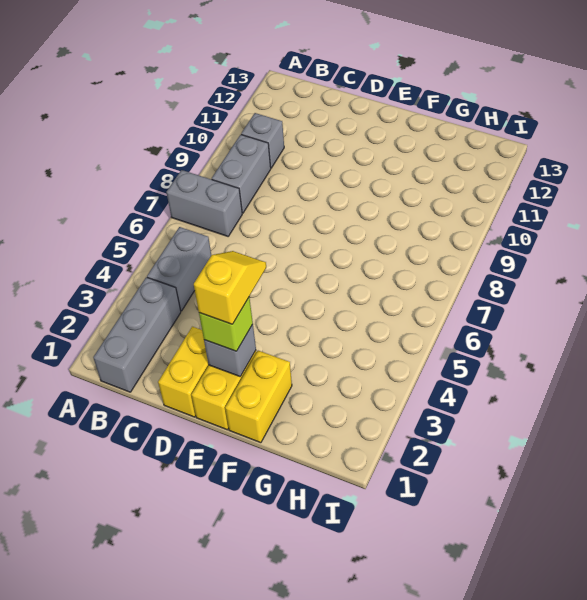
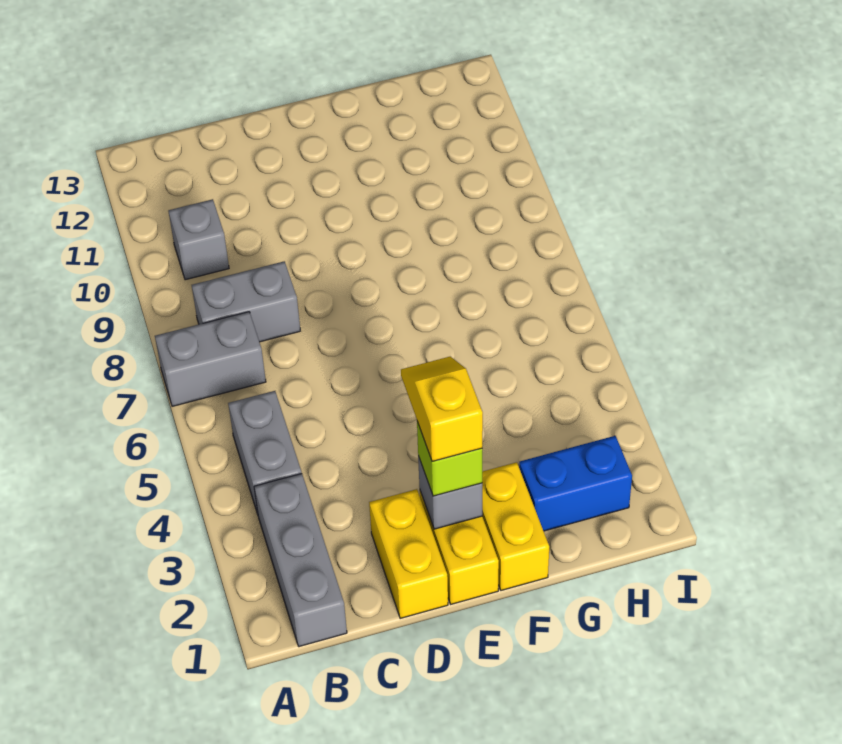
grey brick B8:B9 level 1 -> grey brick B8:C8 level 1
none -> blue brick G2:H2 level 1

